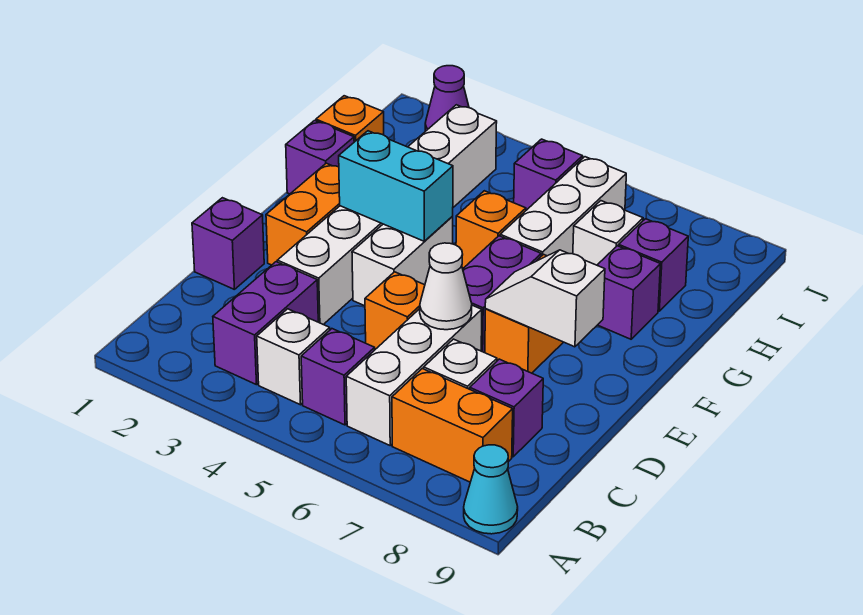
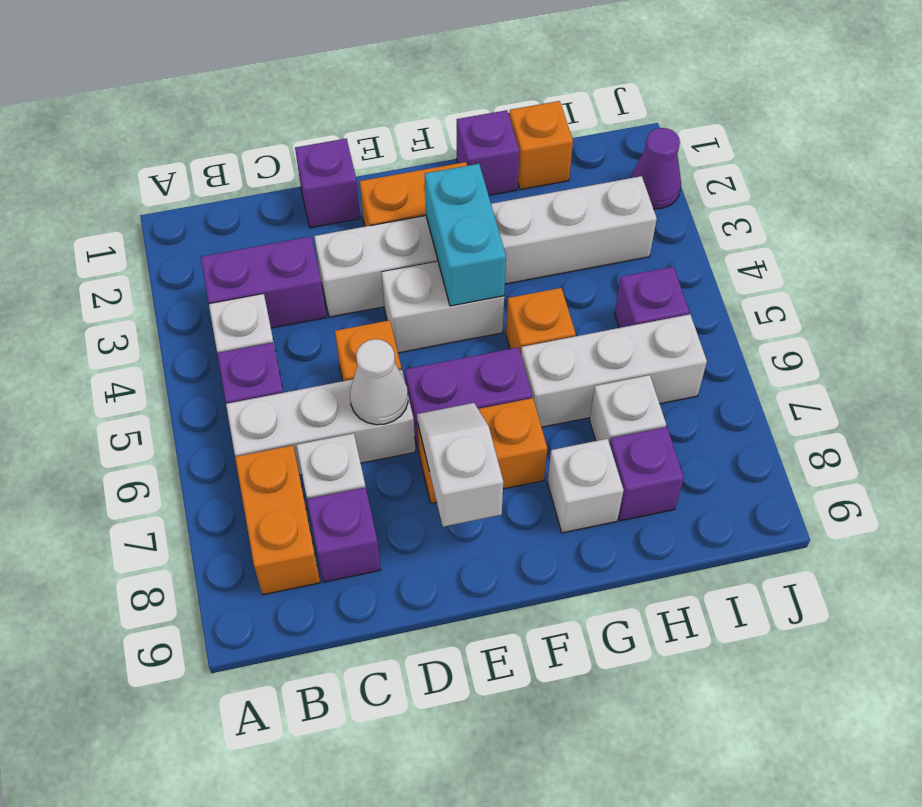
cyan cone A9 level 1 -> none
purple brick G8 level 1 -> white brick G8 level 1

